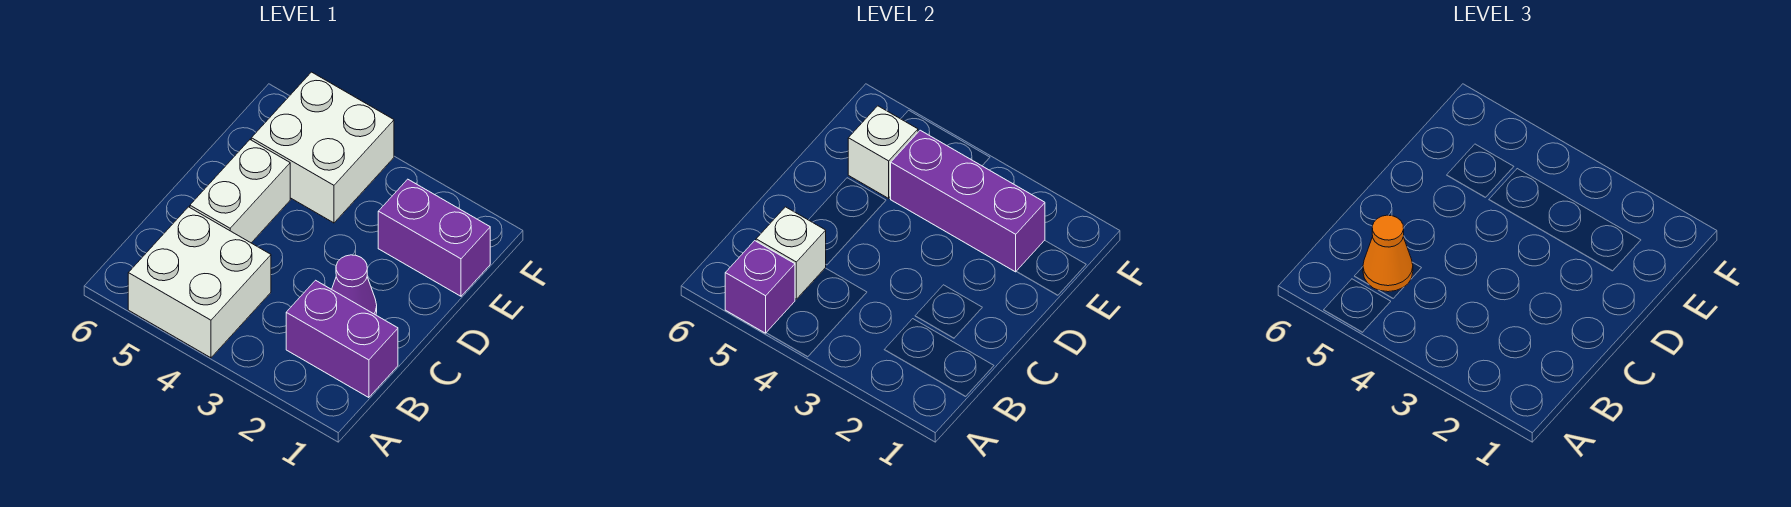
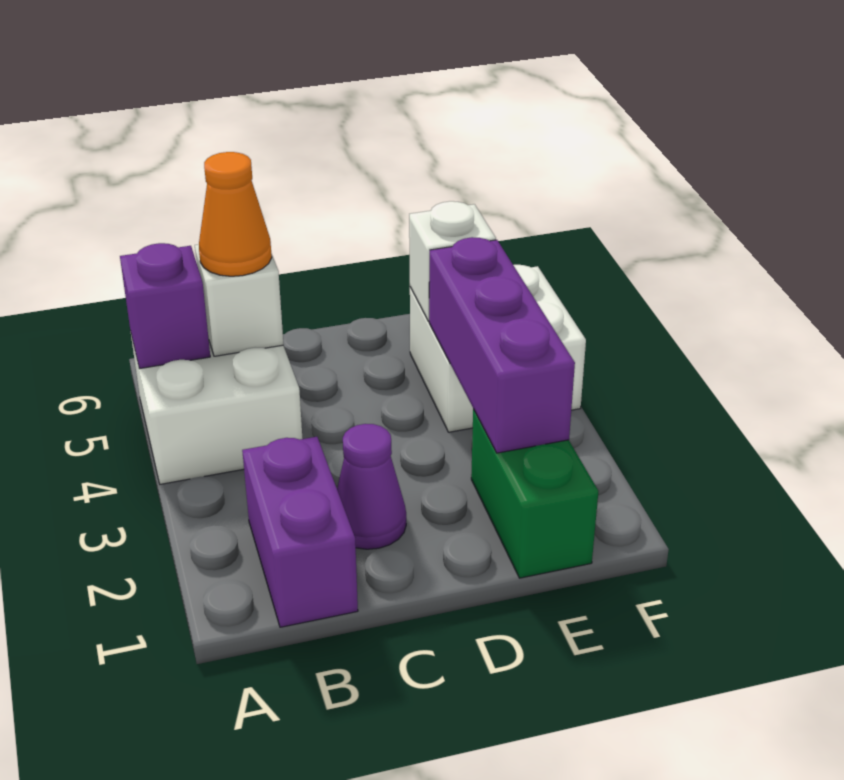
white brick C5:D5 level 1 -> none
purple brick E1:E2 level 1 -> green brick E1:E2 level 1

